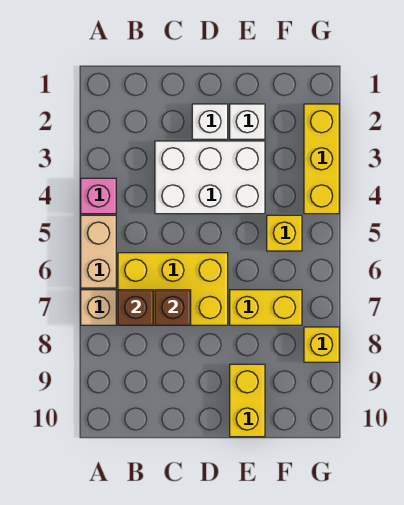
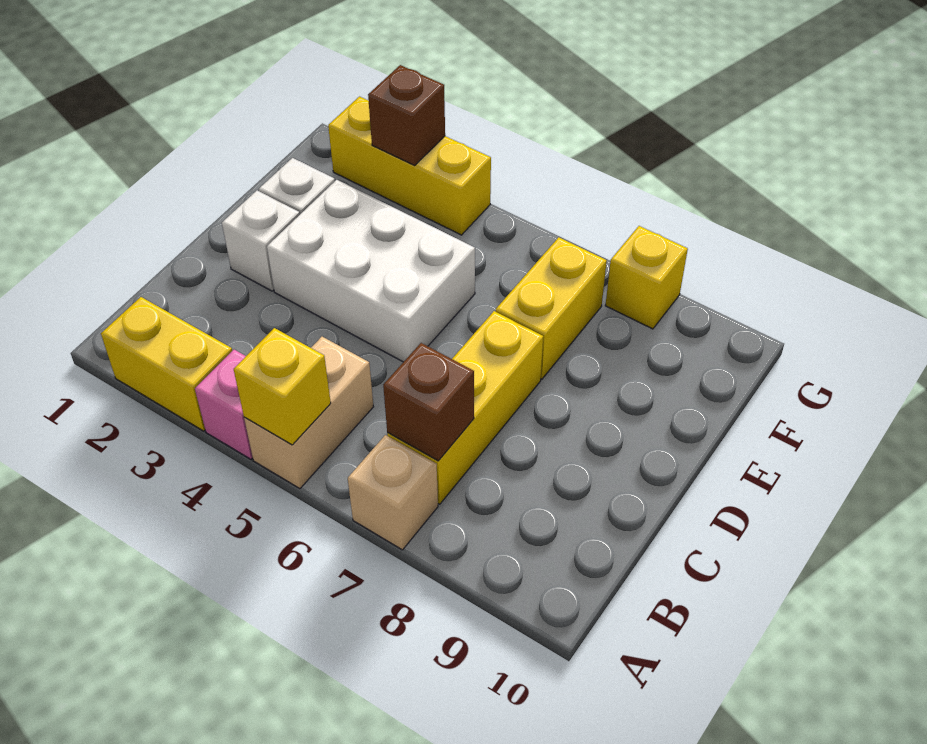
tan brick A5:A6 level 1 -> tan brick A5:B5 level 1
yellow brick B6:D7 level 1 -> yellow brick B7:D7 level 1
white brick C3:E4 level 1 -> white brick D3:E5 level 1
brown brick C7 level 2 -> brown brick G3 level 2
yellow brick E9:E10 level 1 -> yellow brick A2:A3 level 1
yellow brick F5 level 1 -> yellow brick A5 level 2

